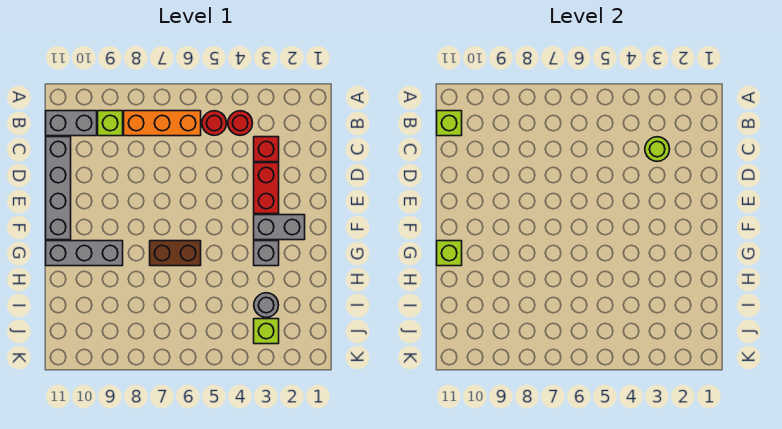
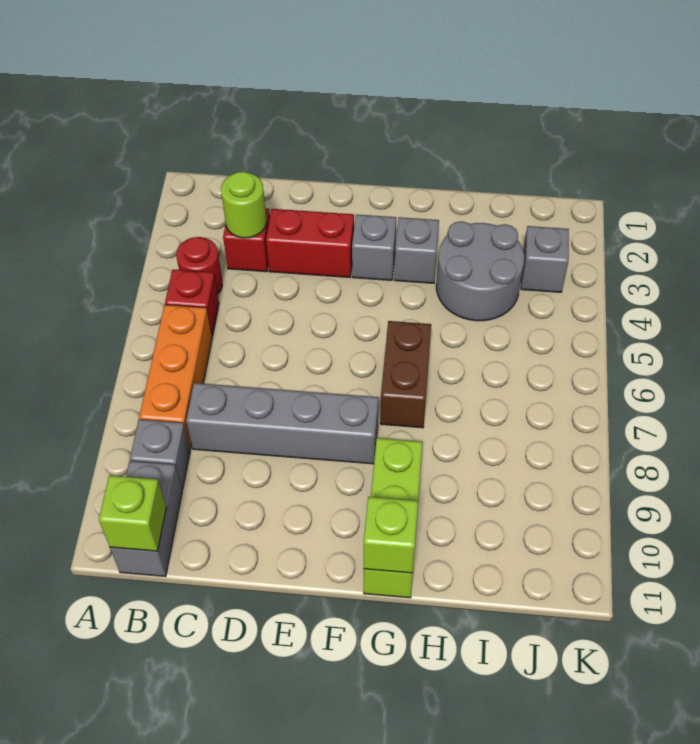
red round brick B5 level 1 -> red brick B5 level 1
lime brick B9 level 1 -> grey brick B9 level 1
grey brick C11:F11 level 1 -> grey brick C8:F8 level 1
grey brick F2:F3 level 1 -> grey brick F3 level 1
grey brick G9:G11 level 1 -> lime brick G9:G11 level 1
grey round brick I3 level 1 -> grey round brick H3:I4 level 1
lime brick J3 level 1 -> grey brick J3 level 1

